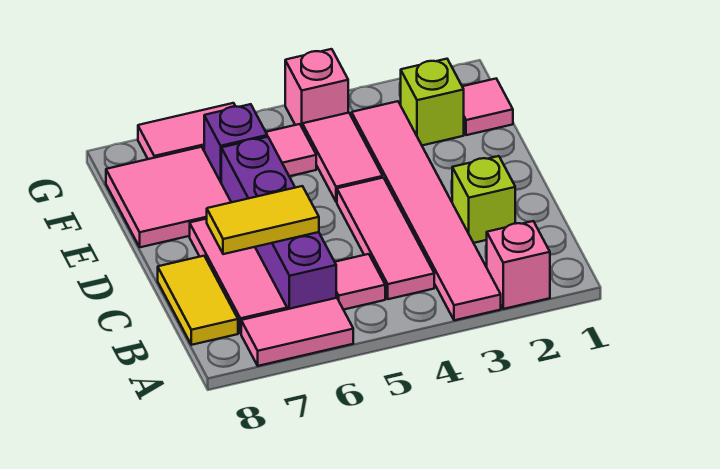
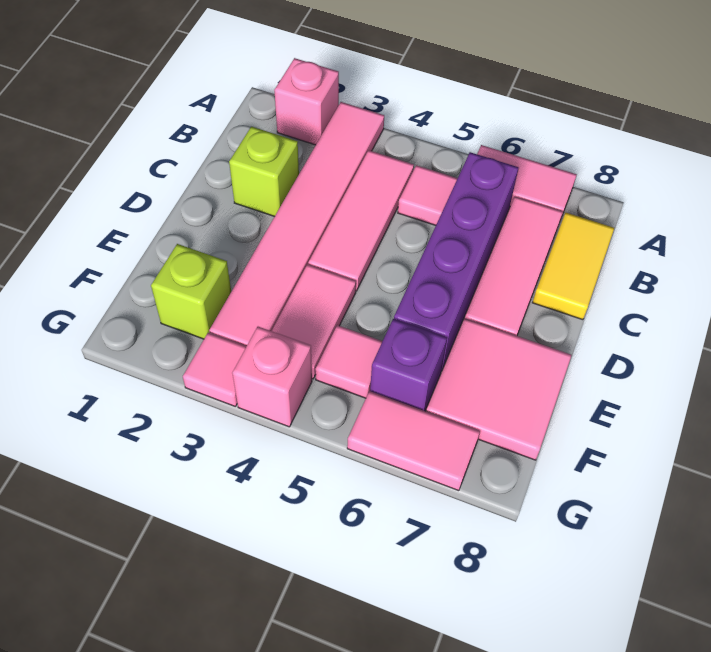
yellow tile C6:C7 level 2 -> none
pink tile F1 level 1 -> pink tile G3 level 1

